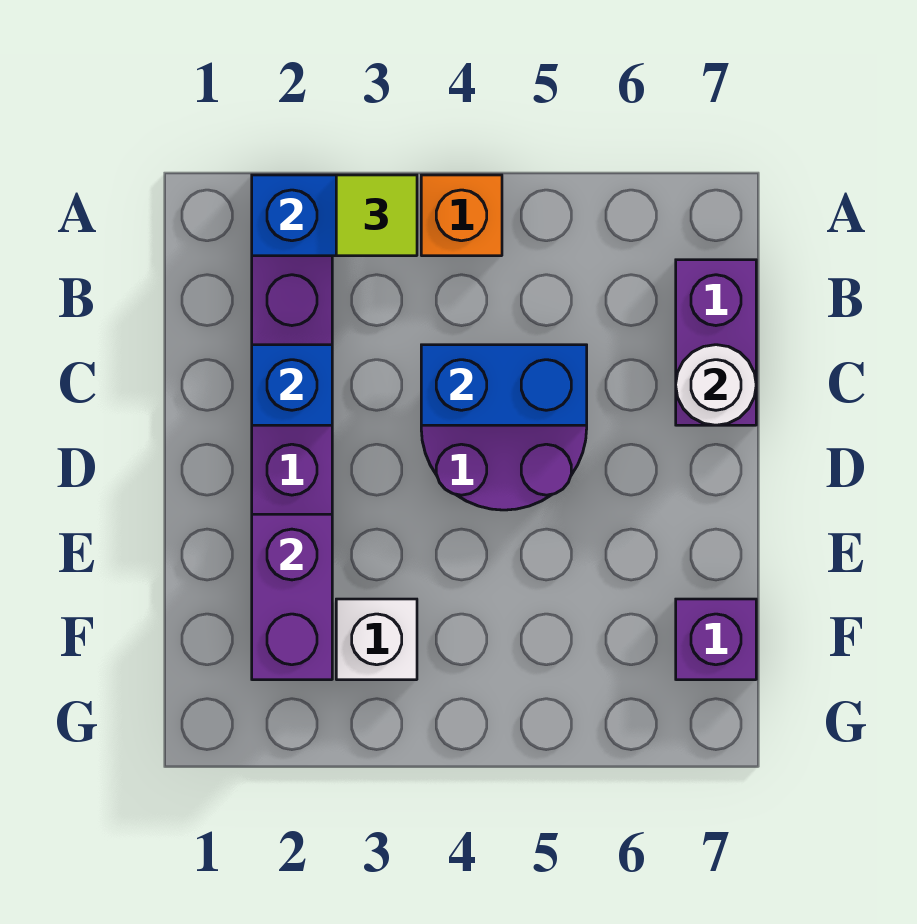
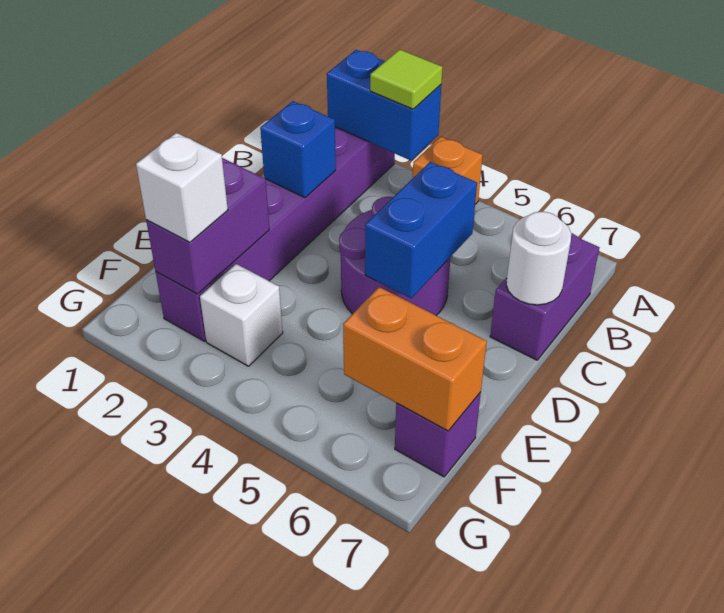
blue brick C4:C5 level 2 -> blue brick C5:D5 level 2
none -> white brick F2 level 3
none -> orange brick F6:F7 level 2

